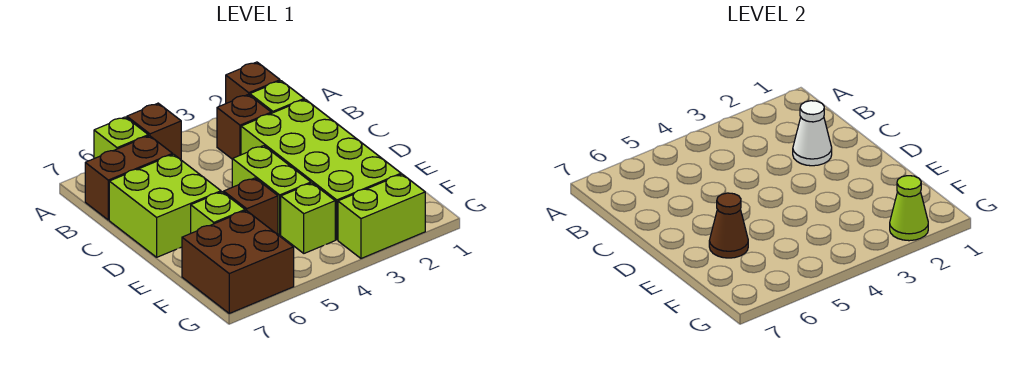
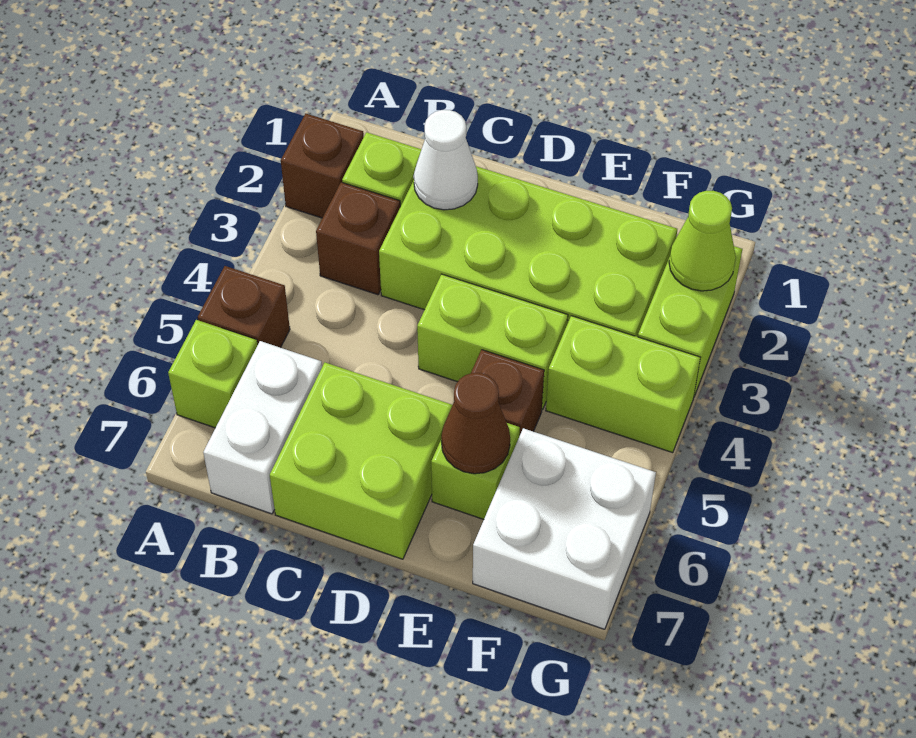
brown brick B6:B7 level 1 -> white brick B6:B7 level 1
lime brick F4 level 1 -> lime brick F4:G4 level 1
brown brick F6:G7 level 1 -> white brick F6:G7 level 1

